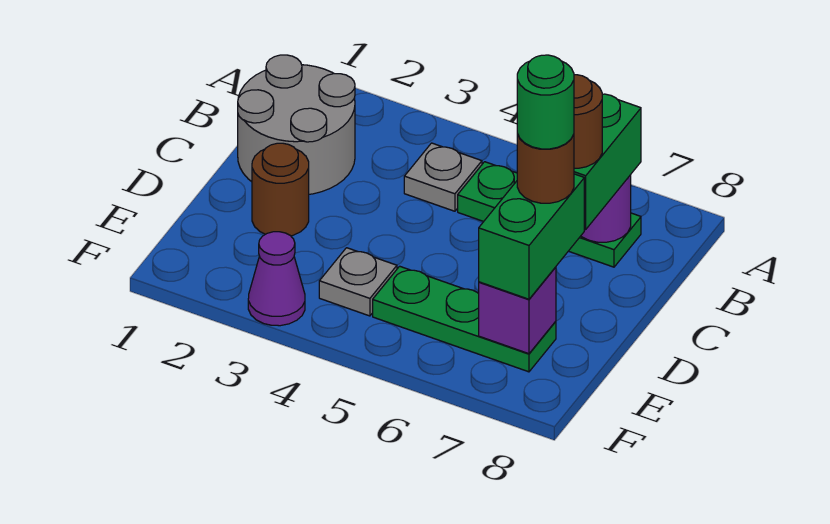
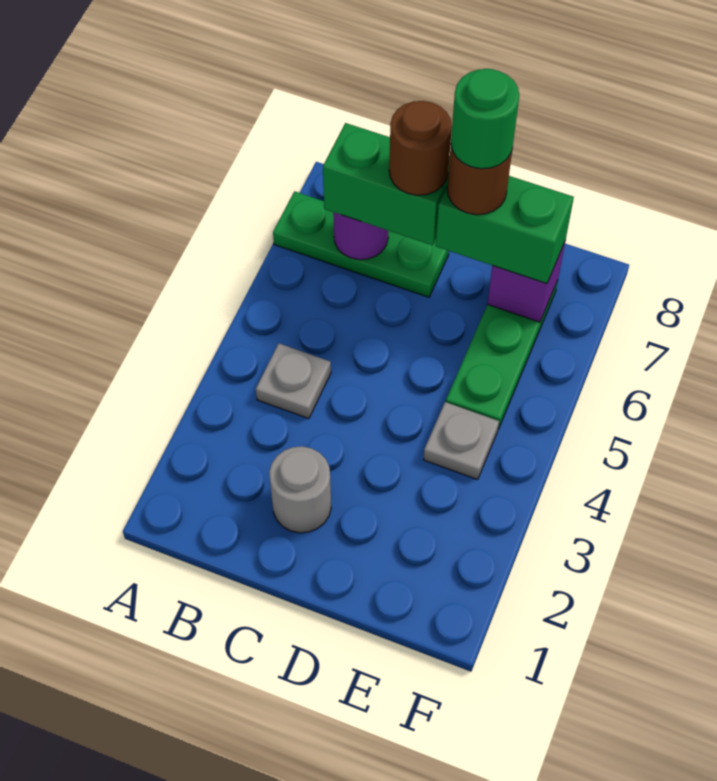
grey round brick B1:C2 level 1 -> grey round brick C2 level 1
green plate B5:B7 level 1 -> green plate A7:C7 level 1
brown round brick D2 level 1 -> none
purple cone F3 level 1 -> none

